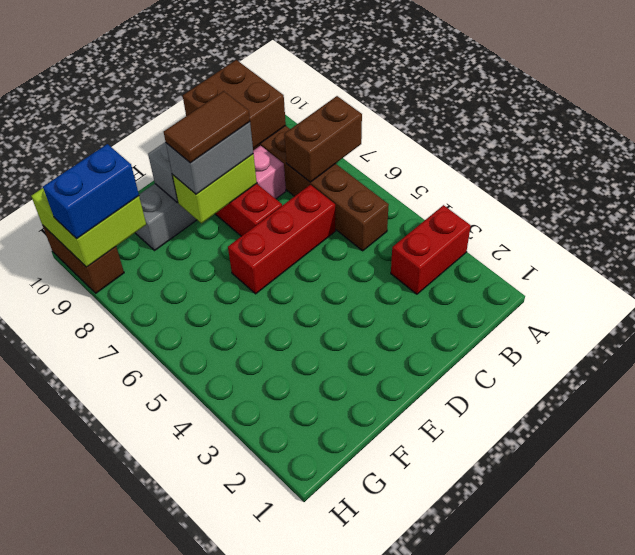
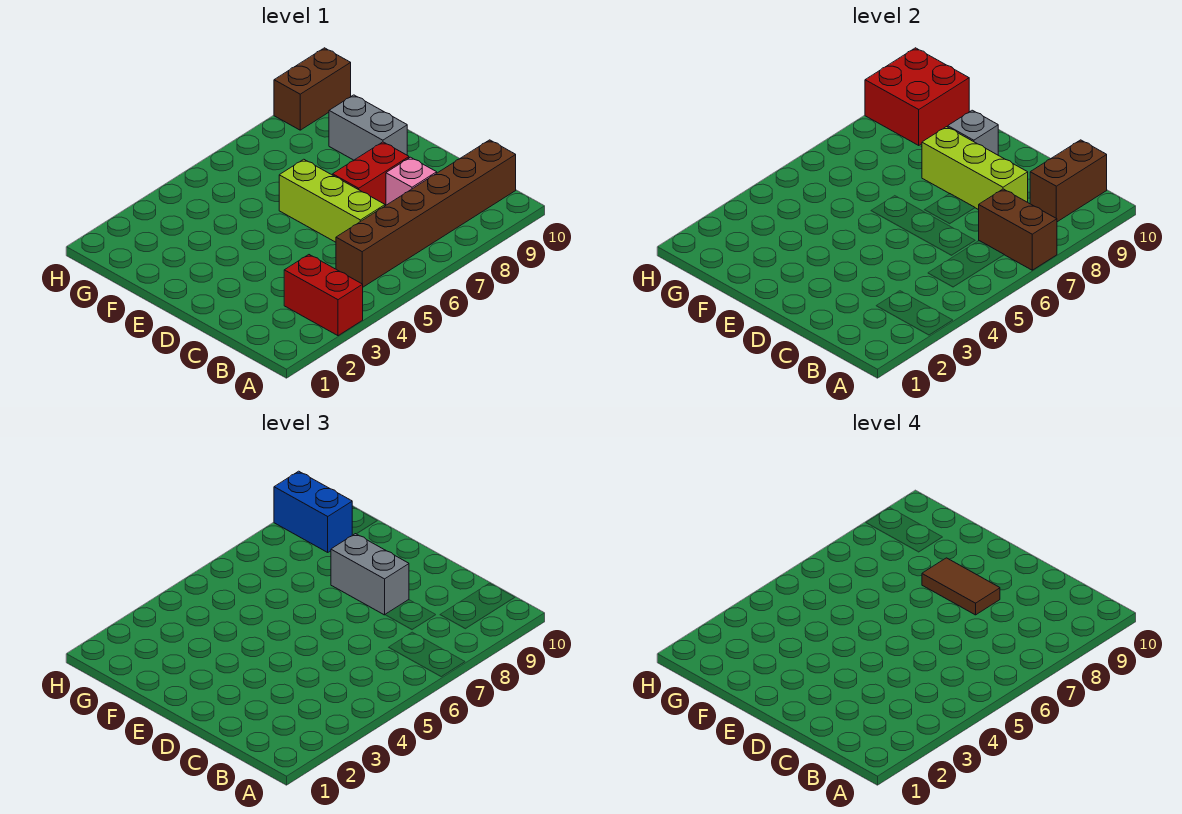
brown brick B9:C10 level 2 -> brown brick B9:B10 level 2
red brick C6:E6 level 1 -> lime brick C6:E6 level 1
lime brick D8:E8 level 2 -> lime brick C8:E8 level 2
lime brick G9:H10 level 2 -> red brick G9:H10 level 2

